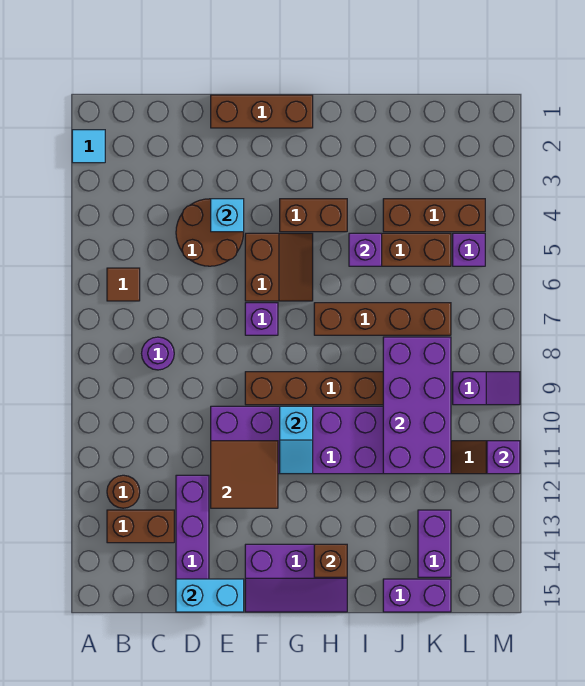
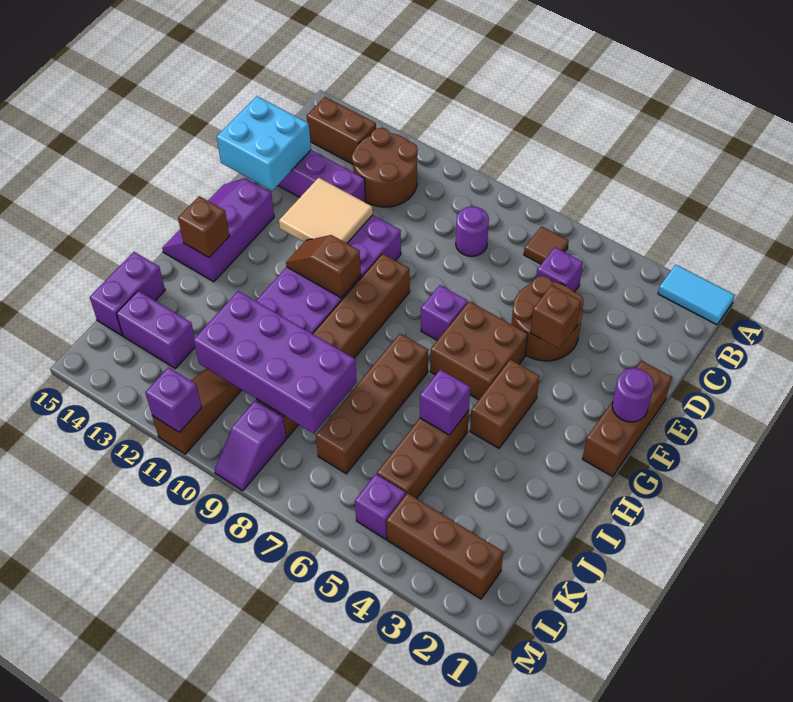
cyan tile A2 level 1 -> cyan tile A1:A2 level 1
brown round brick B12 level 1 -> brown round brick B11:C12 level 1
brown brick B13:C13 level 1 -> brown brick B13:B14 level 1
none -> purple brick C5 level 1
cyan brick D15:E15 level 2 -> cyan brick D14:E15 level 2
cyan brick E4 level 2 -> brown brick E4 level 2
brown tile E11:F12 level 2 -> tan tile E11:F12 level 2
none -> purple round brick F1 level 2
brown slope F5:G6 level 1 top F -> brown brick F5:G6 level 1
cyan slope G10:G11 level 2 top 10 -> brown slope G10:G11 level 2 top 10
brown brick J4:L4 level 1 -> brown brick L2:L4 level 1

